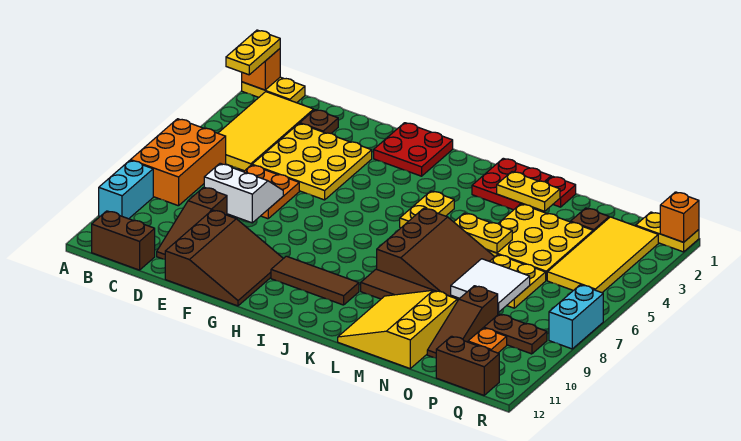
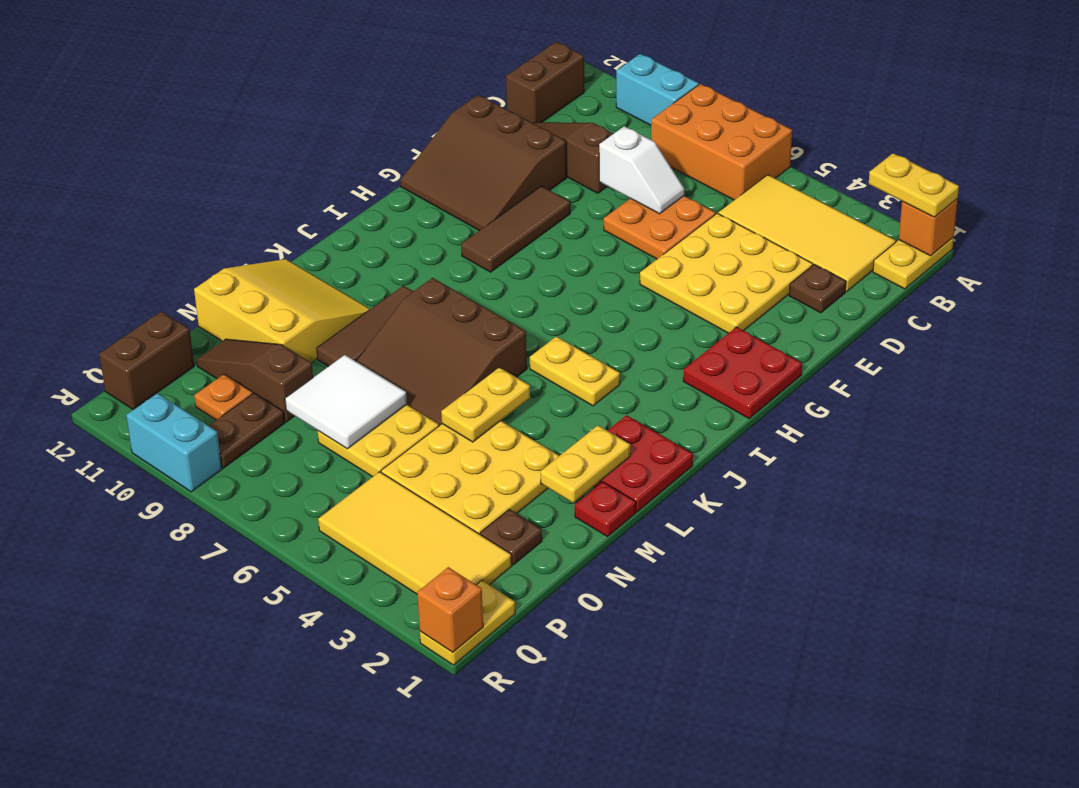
white slope D7:E8 level 2 top 8 -> white slope D7:D8 level 2 top 8
brown tile H10:J10 level 1 -> brown tile F9:H9 level 1
cyan brick R7:R8 level 1 -> cyan brick R9:R10 level 1

